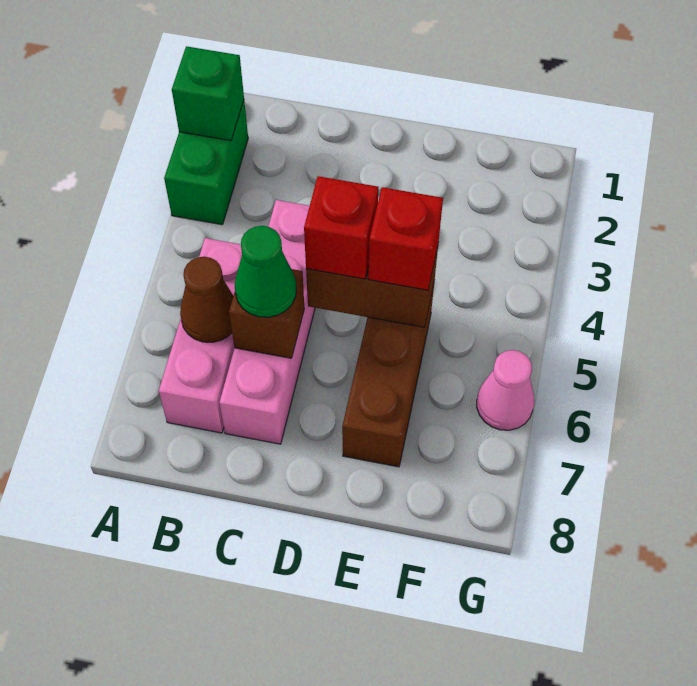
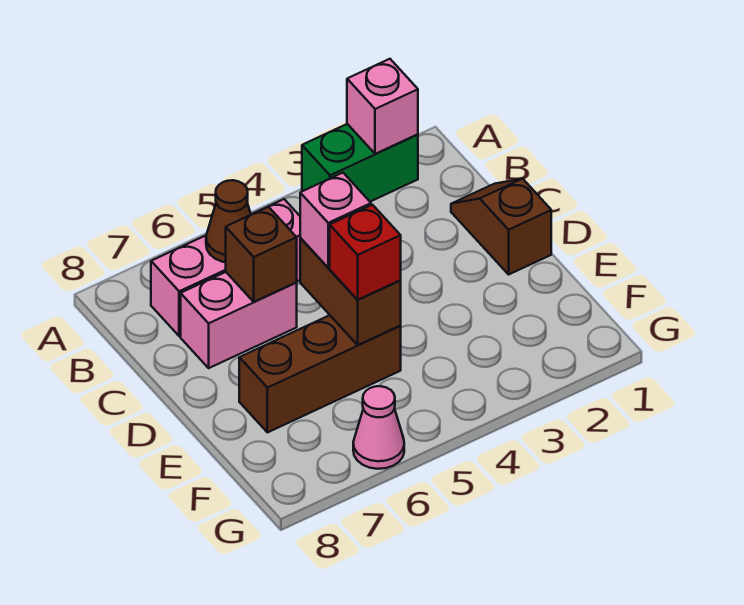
green brick A2 level 2 -> pink brick A2 level 2
none -> brown slope C1:D1 level 1 top D
pink brick C4:C7 level 1 -> pink brick C6:C7 level 1
green cone C6 level 3 -> none
red brick D5 level 3 -> pink brick D5 level 3

